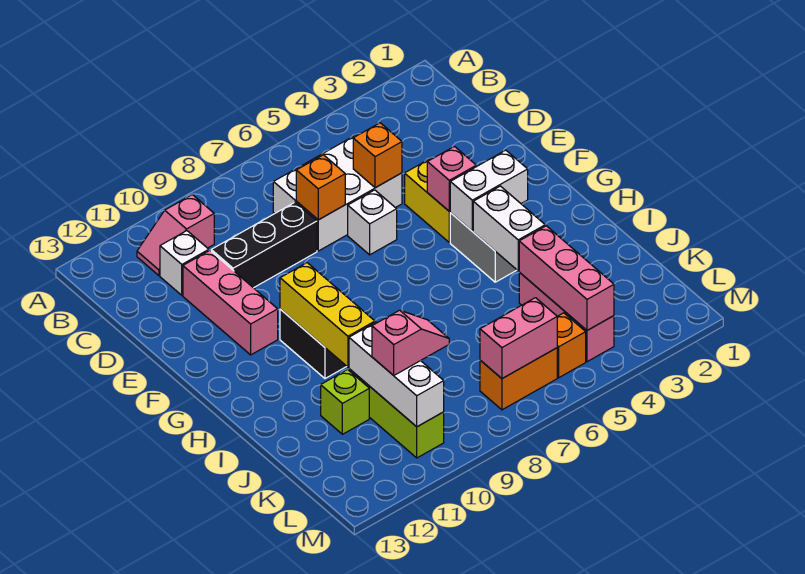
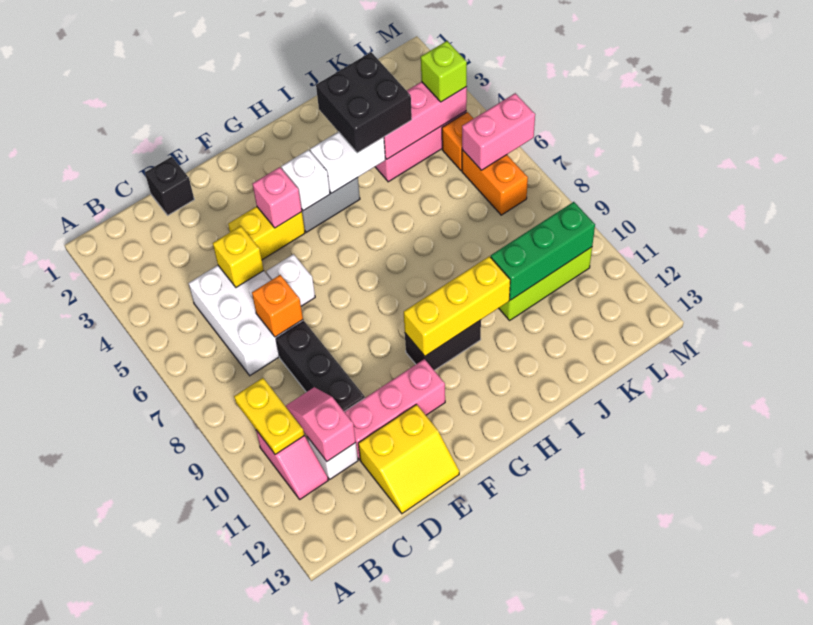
none -> yellow plate B9:B10 level 2
none -> black brick D1 level 1
orange brick D5 level 2 -> yellow brick D5 level 2
none -> yellow slope D12:E13 level 1 top 12
white brick G3:G4 level 2 -> white brick G4 level 2
none -> black brick I3:J4 level 3
white brick J10:L10 level 2 -> green brick J10:L10 level 2
lime brick J11 level 1 -> lime brick L4 level 3
pink slope K9:K10 level 3 top 10 -> pink slope C10:C11 level 2 top 11
pink brick L6:L7 level 2 -> pink brick L6:M6 level 2

